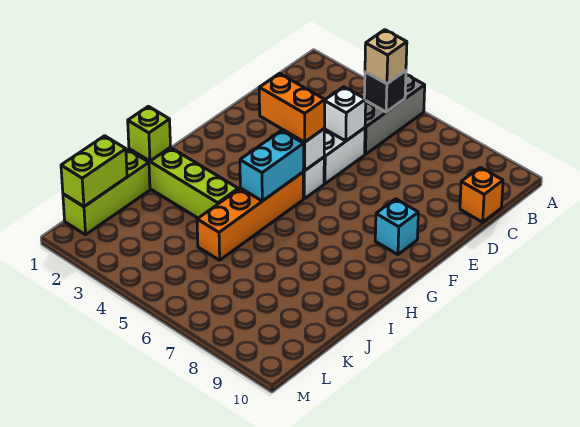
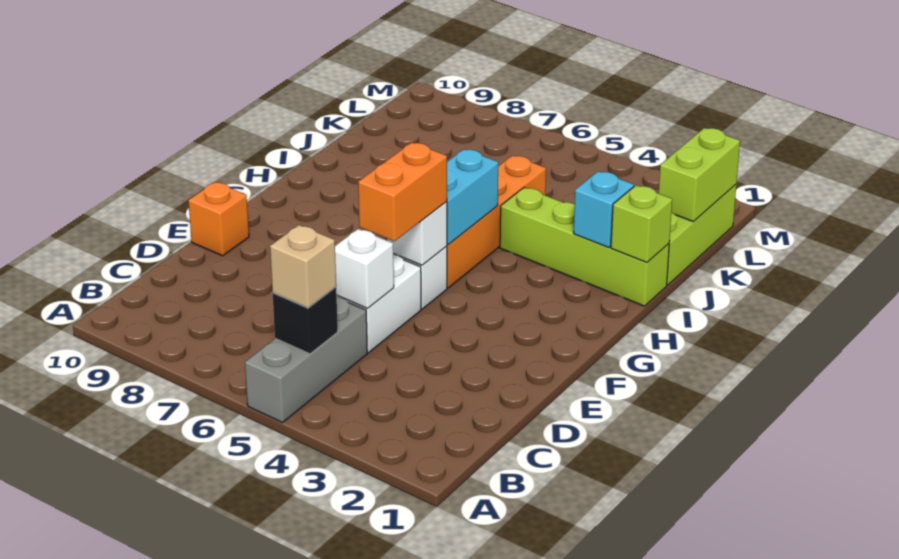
orange brick C10 level 1 -> orange brick E10 level 1
orange brick F4:F5 level 3 -> orange brick E5:F5 level 3
cyan brick F9 level 1 -> cyan brick I2 level 2

